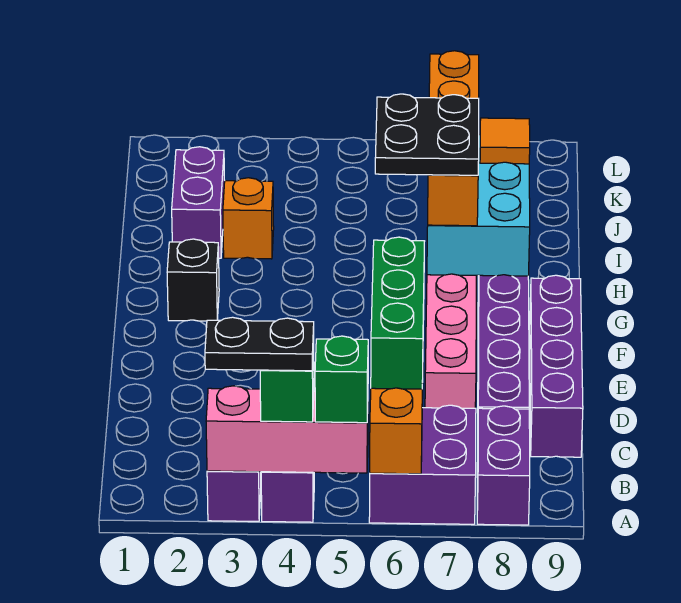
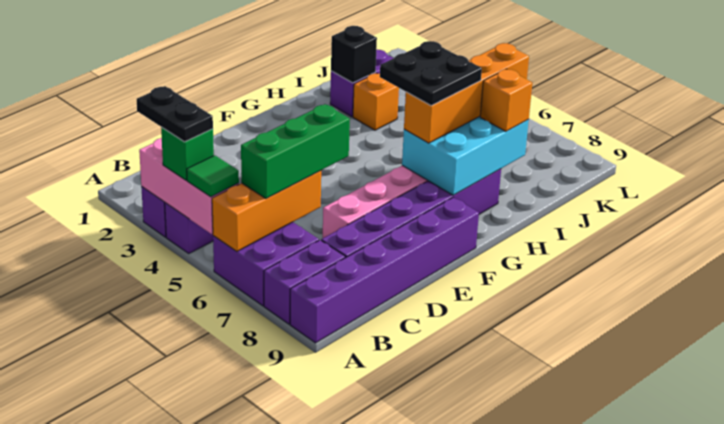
green brick A5 level 3 -> green tile A5 level 3
purple brick C9:F9 level 1 -> purple brick A9:F9 level 1
black brick G2 level 1 -> black brick I2 level 2
orange tile I8 level 3 -> orange brick I8 level 3

